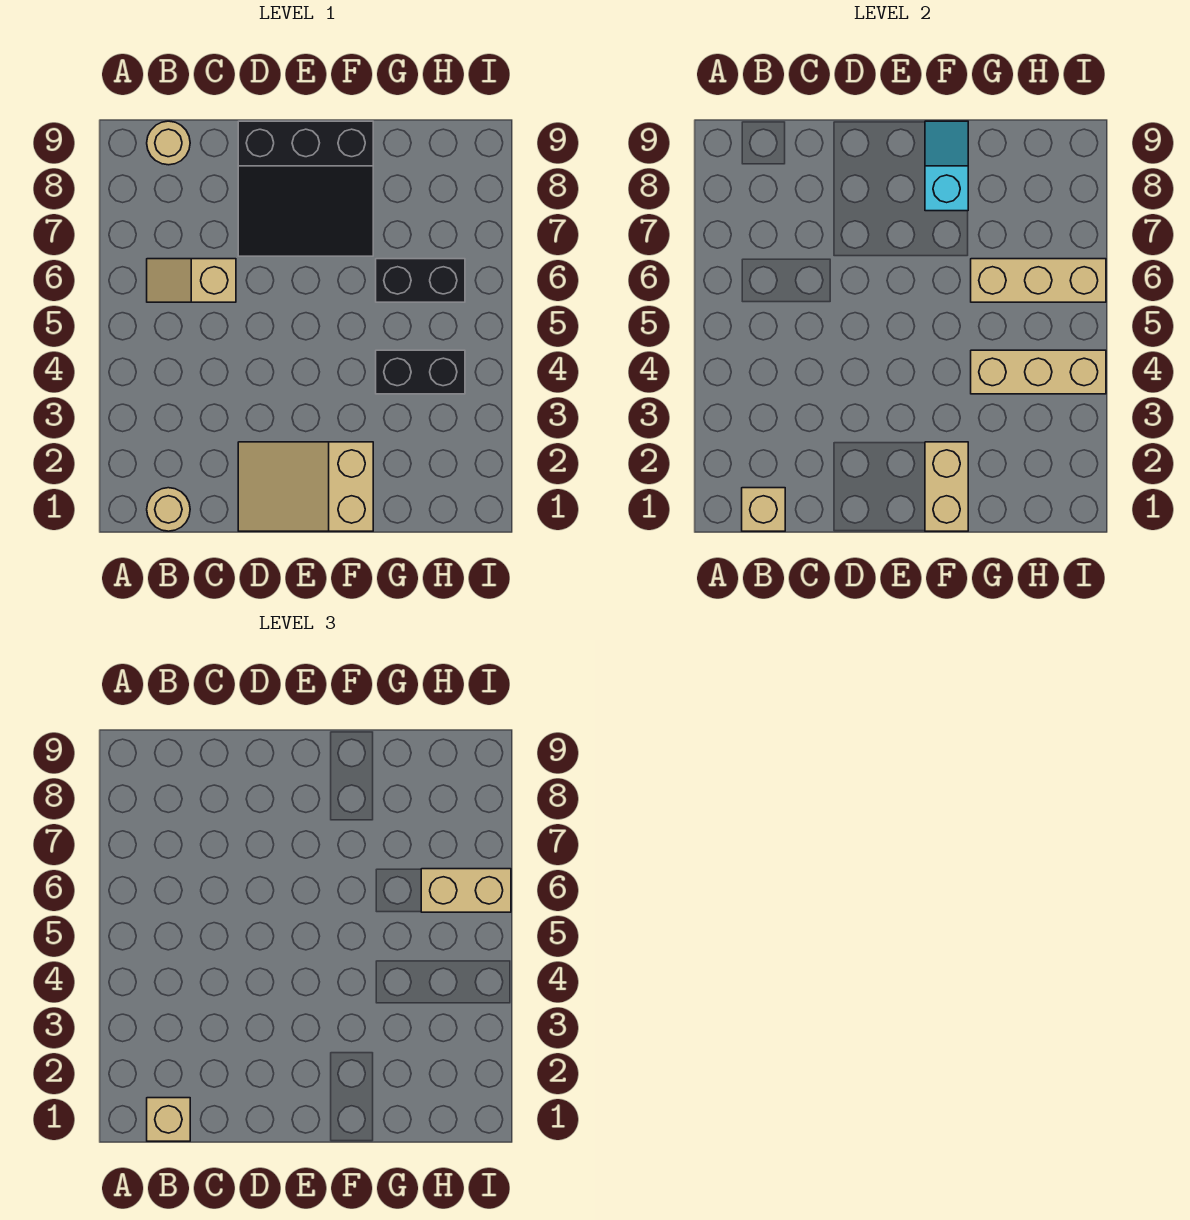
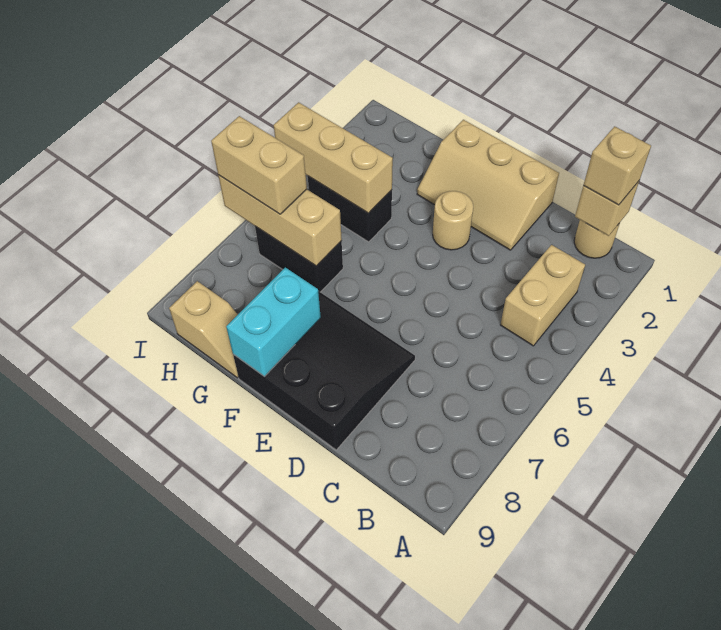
tan slope B6:C6 level 1 top C -> tan slope G9:H9 level 1 top H
tan round brick B9 level 1 -> tan round brick E3 level 1
tan slope D1:F2 level 1 top F -> tan slope D1:F2 level 1 top 1
tan brick F1:F2 level 2 -> tan brick B3:B4 level 1
cyan slope F8:F9 level 2 top 8 -> cyan brick F8:F9 level 2

